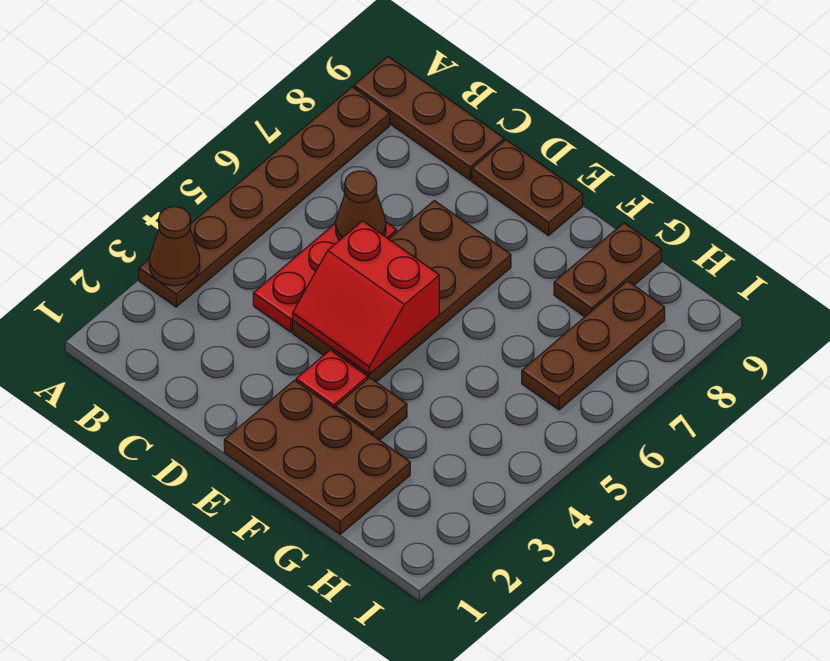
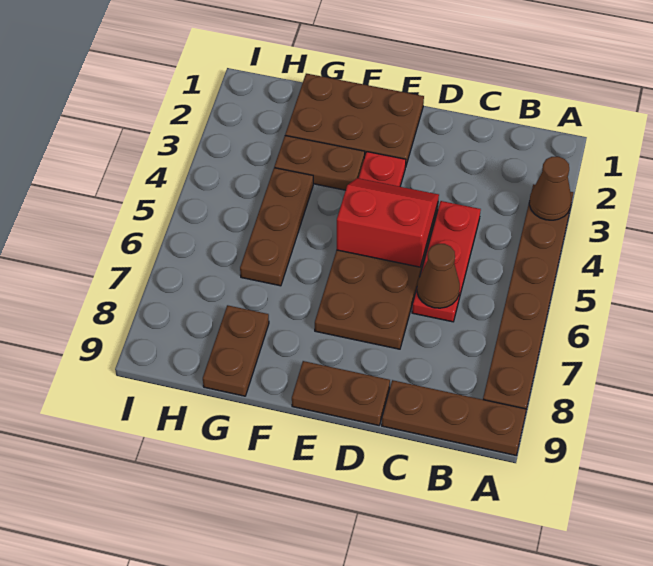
brown plate F3 level 1 -> brown plate F3:G3 level 1
brown plate H6:H8 level 1 -> brown plate G4:G6 level 1

